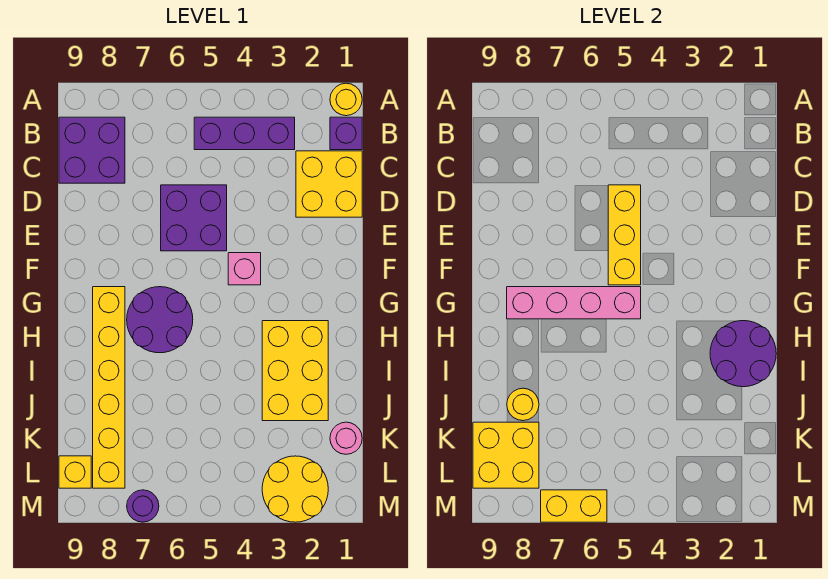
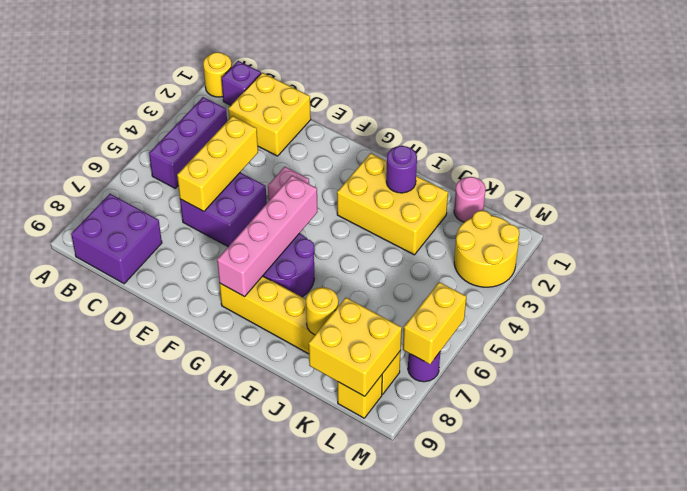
yellow brick D5:F5 level 2 -> yellow brick D4:D6 level 2
purple round brick H1:I2 level 2 -> purple round brick I2 level 2

